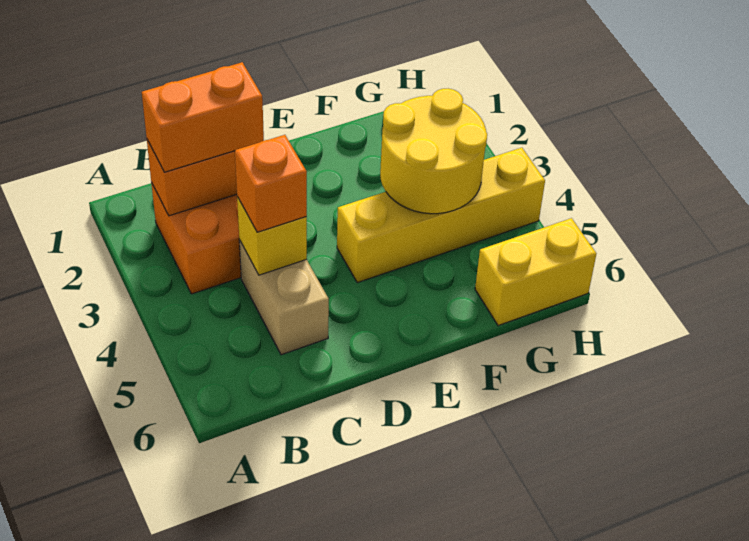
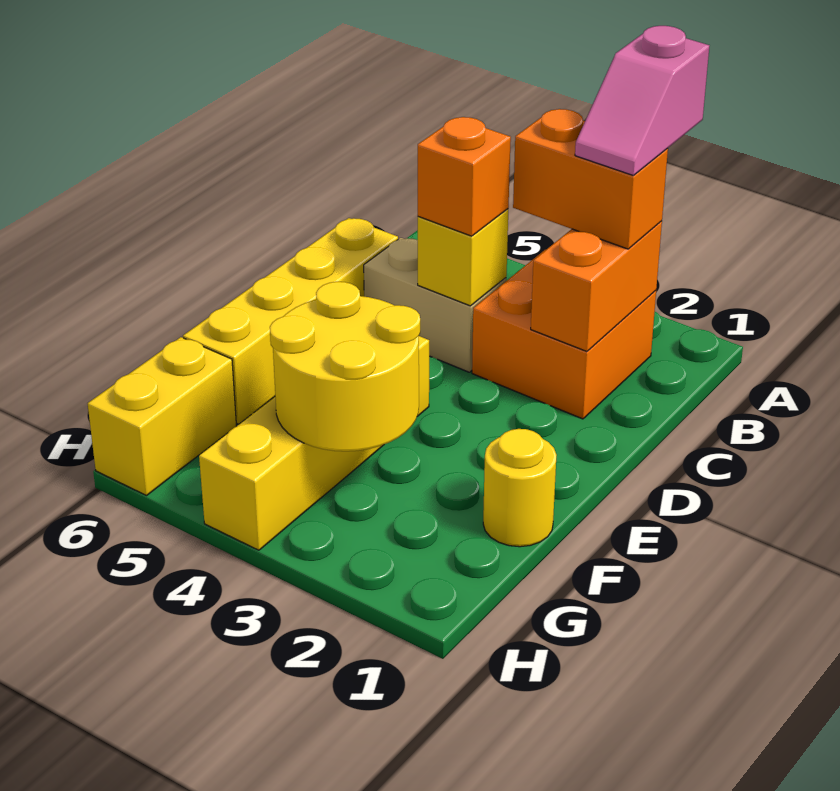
none -> pink slope A2:B2 level 4 top A
orange brick B2:C2 level 3 -> orange brick B2:B3 level 3
none -> yellow brick C6:F6 level 1
none -> yellow round brick F1 level 1

